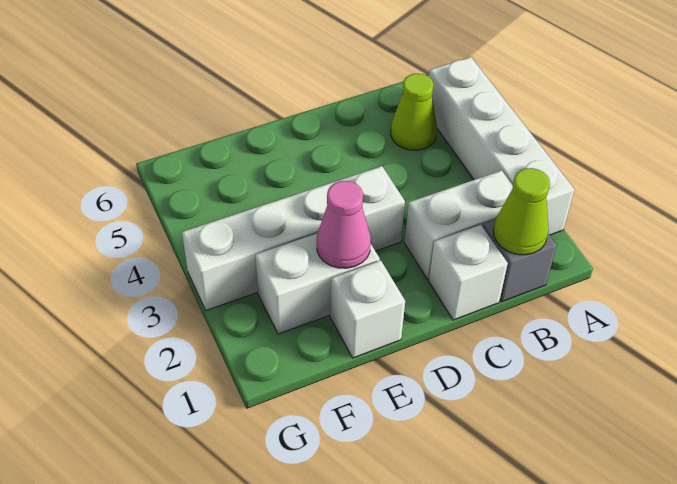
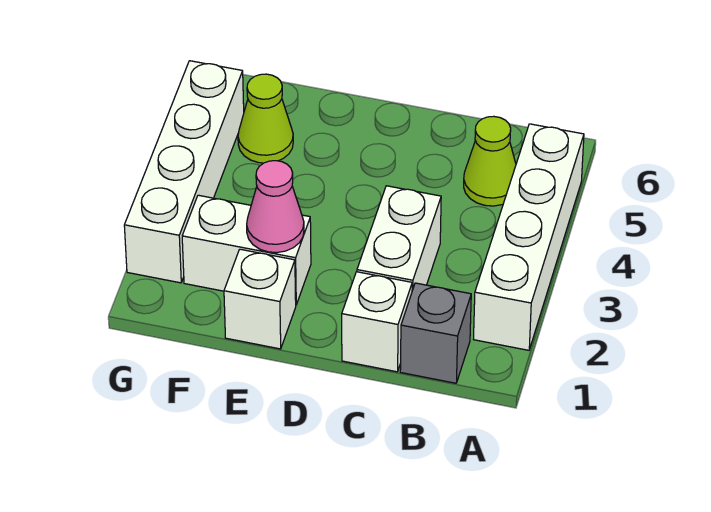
lime cone B1 level 2 -> lime cone F5 level 1
white brick B2:C2 level 1 -> white brick C2:C3 level 1
white brick D3:G3 level 1 -> white brick G2:G5 level 1

